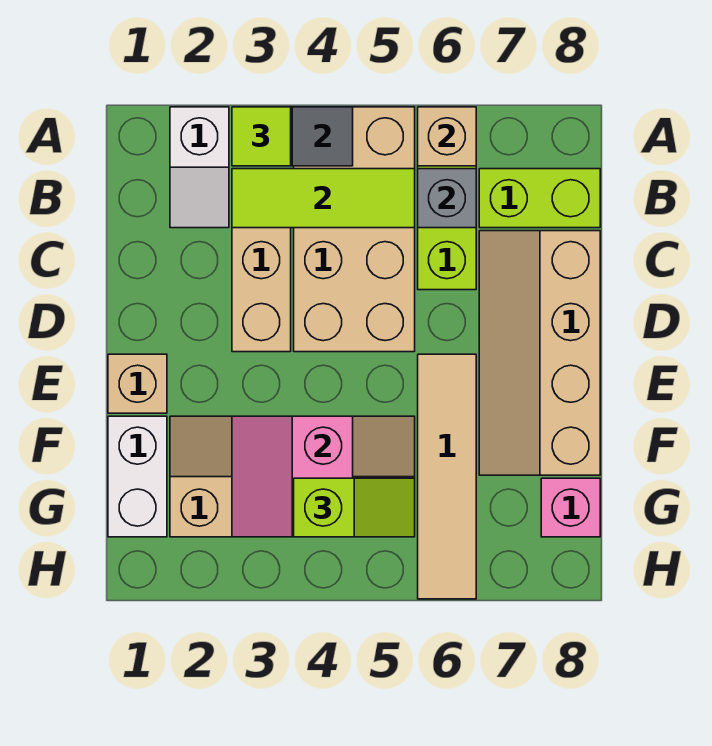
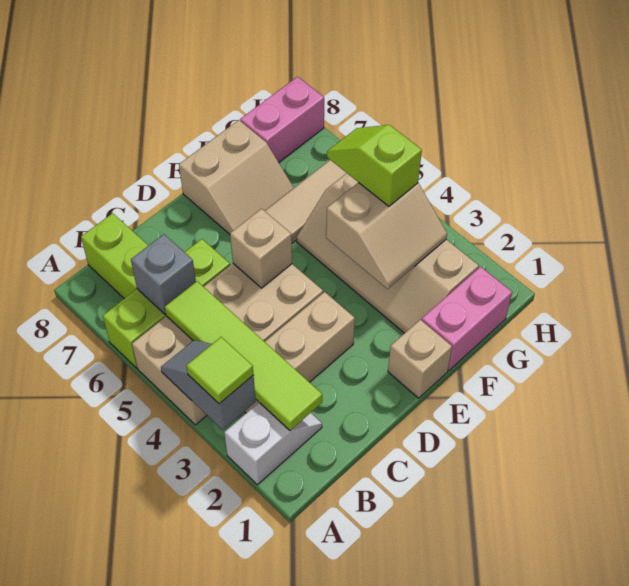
tan brick A6 level 2 -> tan brick D5 level 2
lime tile B3:B5 level 2 -> lime tile B2:B5 level 2
tan slope C7:F8 level 1 top 8 -> tan slope E7:F8 level 1 top 8
white brick F1:G1 level 1 -> pink brick F1:G1 level 1
pink slope F3:G4 level 2 top 4 -> tan slope F3:G4 level 2 top 4
pink brick G8 level 1 -> pink brick G8:H8 level 1

